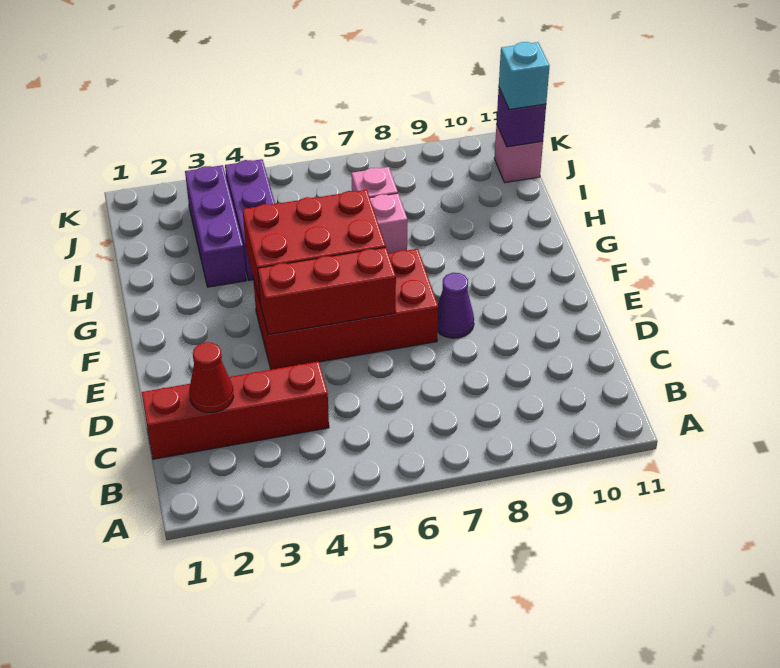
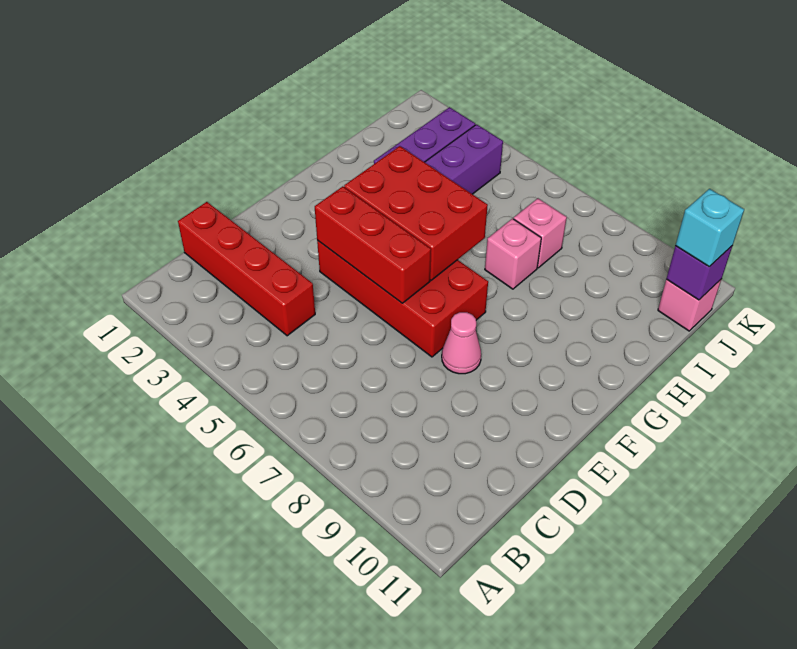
red cone C2 level 2 -> none
purple cone E8 level 1 -> pink cone E8 level 1

